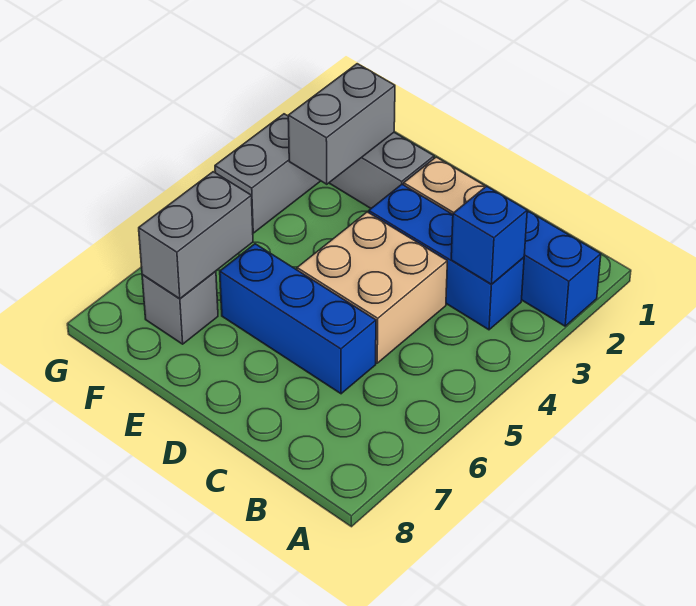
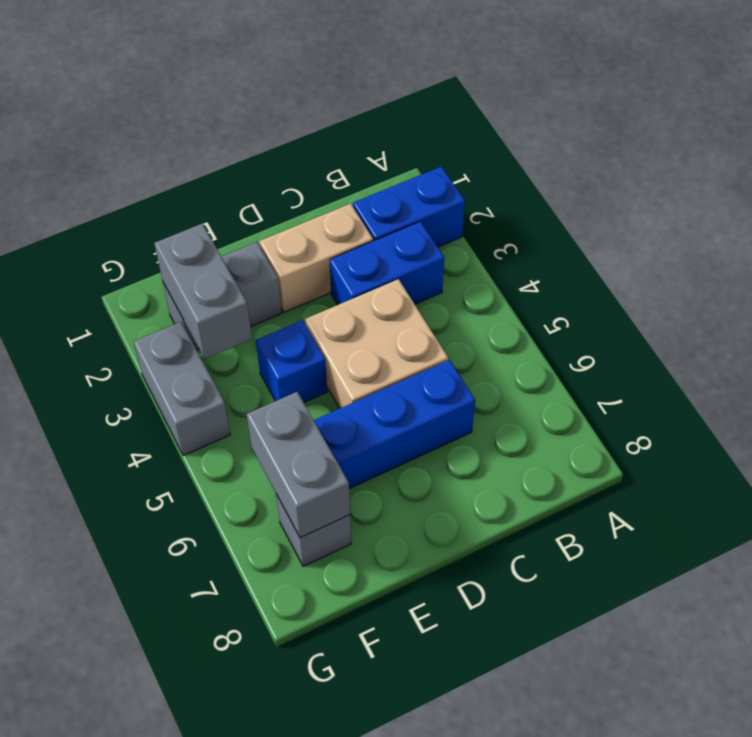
blue brick B3:D3 level 1 -> blue brick B3:C3 level 1
blue brick B3 level 2 -> blue brick E4 level 1

